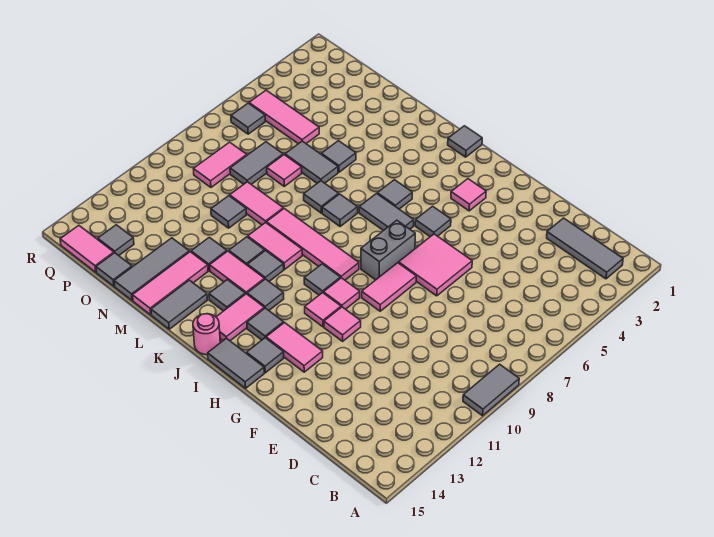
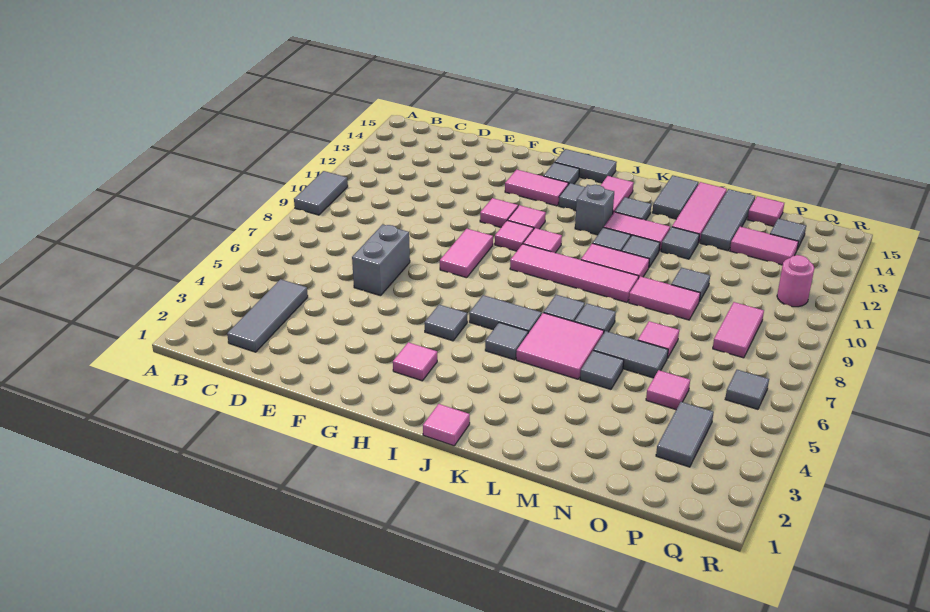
grey tile B2:D2 level 1 -> grey tile C2:C4 level 1
pink tile F6:G7 level 1 -> pink tile K5:L6 level 1
grey brick H7:H8 level 1 -> grey brick E6:E7 level 1
grey tile I10 level 1 -> pink tile I10 level 1
grey tile J1 level 1 -> pink tile J1 level 1
grey tile J12 level 1 -> grey brick J12 level 1
pink round brick J15 level 1 -> pink round brick Q11 level 1
pink tile O5:Q5 level 1 -> pink tile O5 level 1
grey tile O7:O8 level 1 -> grey tile P3:P4 level 1
grey tile O15 level 1 -> pink tile O15 level 1
pink tile P15:Q15 level 1 -> pink tile O13:P13 level 1

